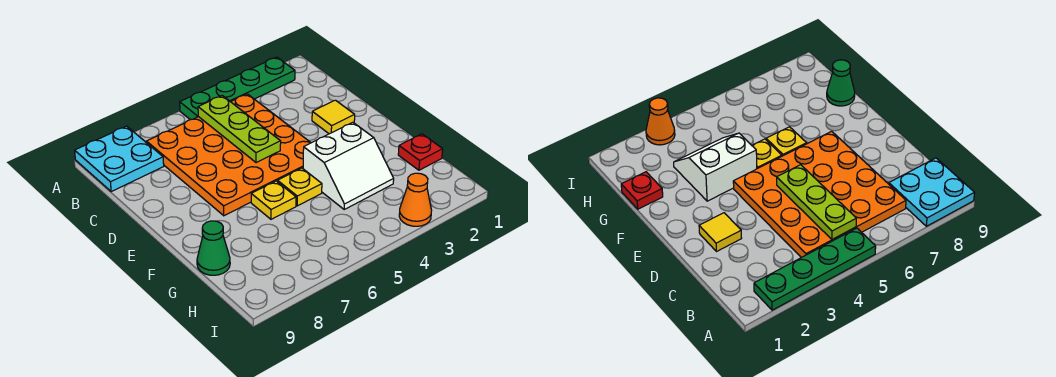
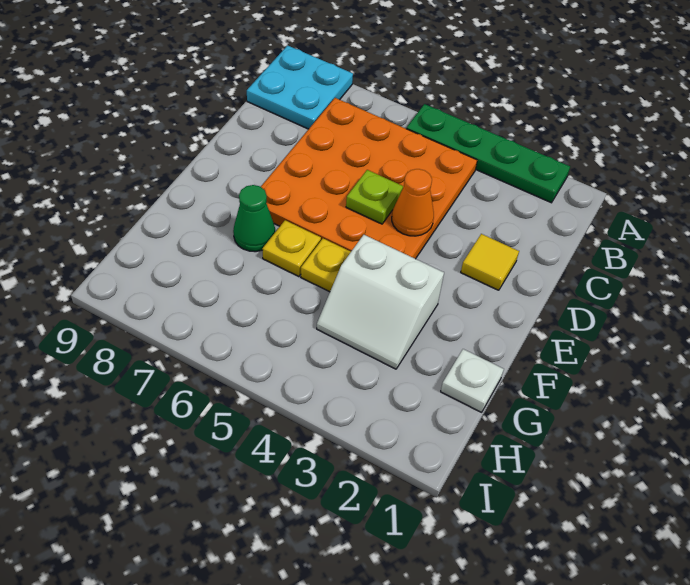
lime plate B5:D5 level 2 -> lime plate D5 level 2
red plate G1 level 1 -> white plate G1 level 1
green cone G9 level 1 -> green cone F7 level 1
orange cone I3 level 1 -> orange cone D4 level 2

